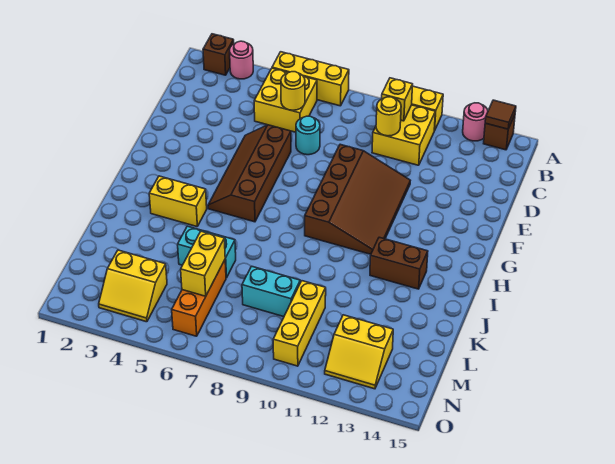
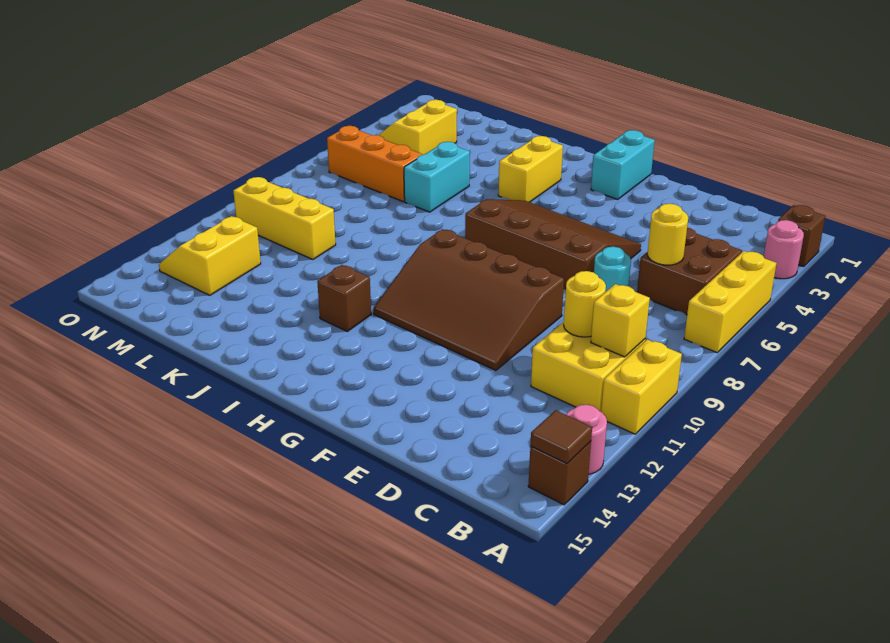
yellow brick B5:C6 level 1 -> brown brick B5:C6 level 1
brown slope E5:H6 level 1 top 6 -> brown slope E5:H7 level 1 top 7
brown brick I12:I13 level 1 -> brown brick I12 level 1
yellow brick L6:M6 level 2 -> none
cyan brick L8:L9 level 1 -> cyan brick G1:G2 level 1

